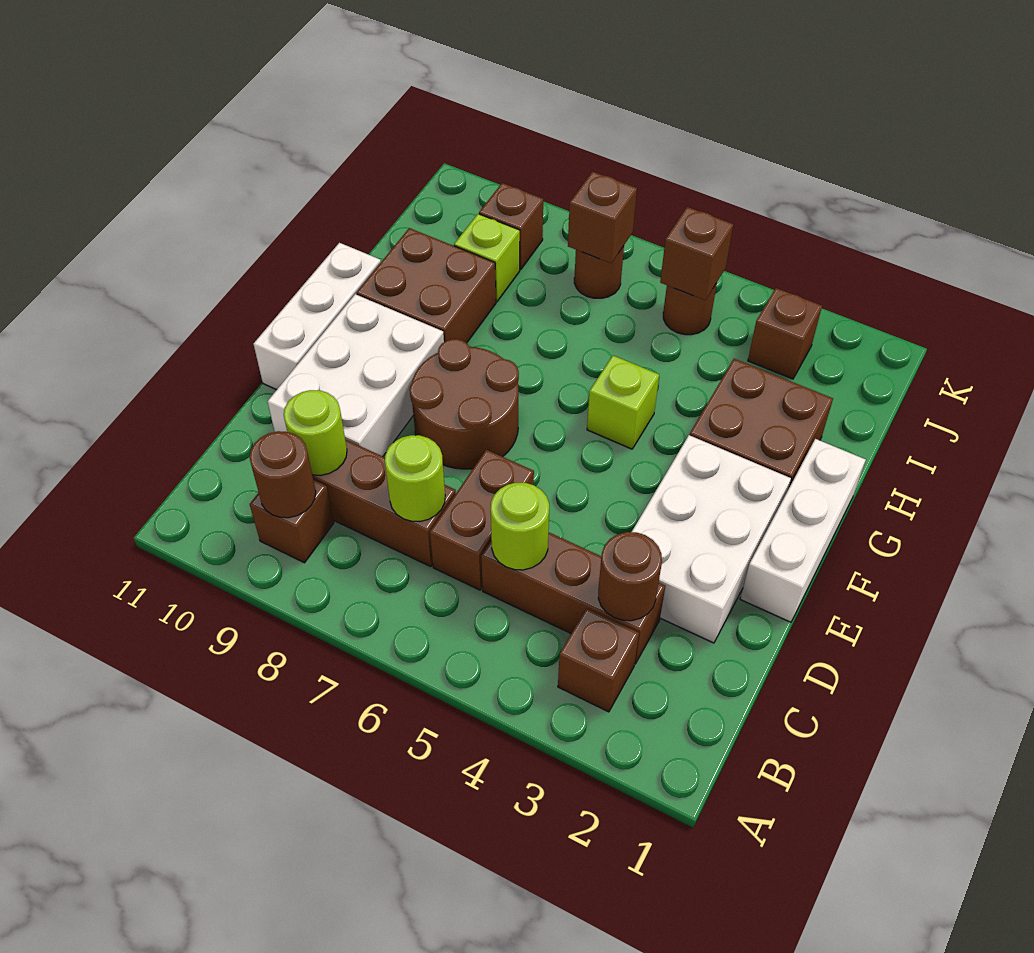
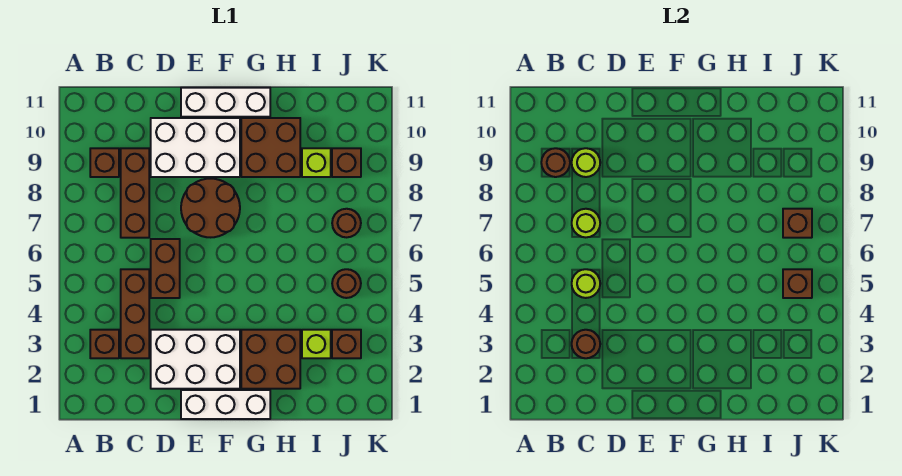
brown brick C6:D6 level 1 -> brown brick D5:D6 level 1
lime brick G5 level 1 -> lime brick I3 level 1

